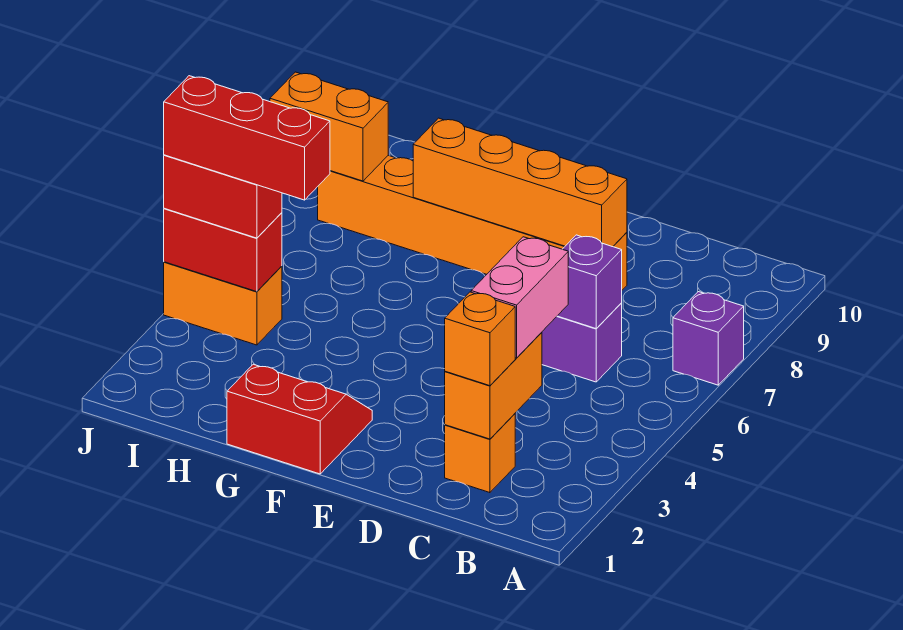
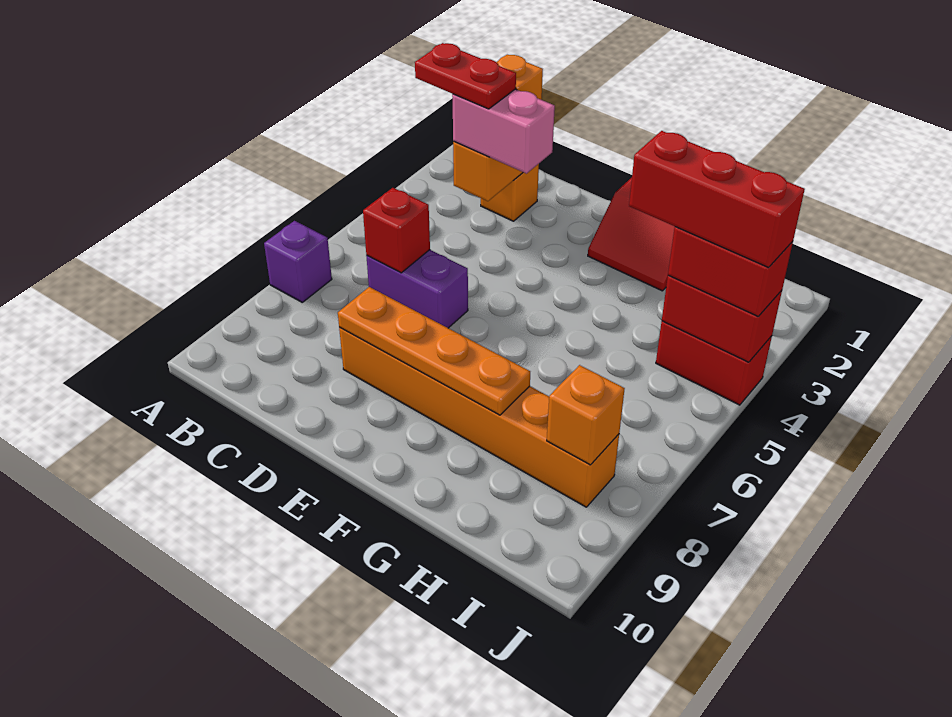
none -> red plate B3:C3 level 4
pink brick C3:C4 level 3 -> pink brick C3:D3 level 3
purple brick C6 level 2 -> red brick C6 level 2
orange brick D8:G8 level 2 -> orange plate D8:G8 level 2
orange brick I4:J4 level 1 -> red brick I4:J4 level 1
orange brick I8:J8 level 2 -> orange brick I8 level 2

